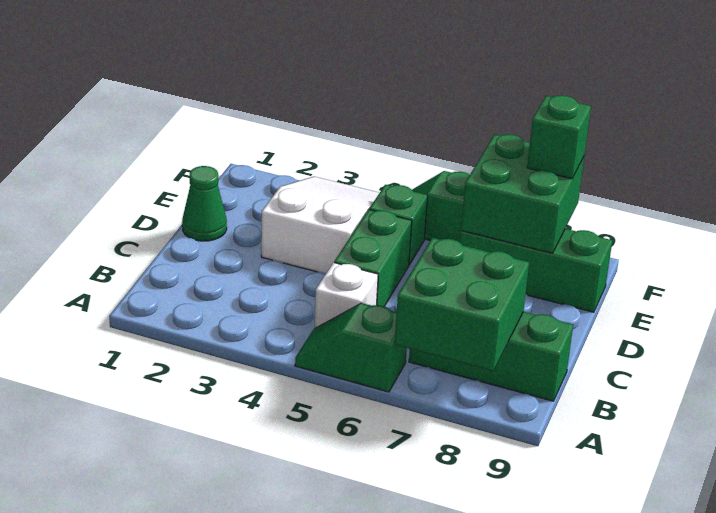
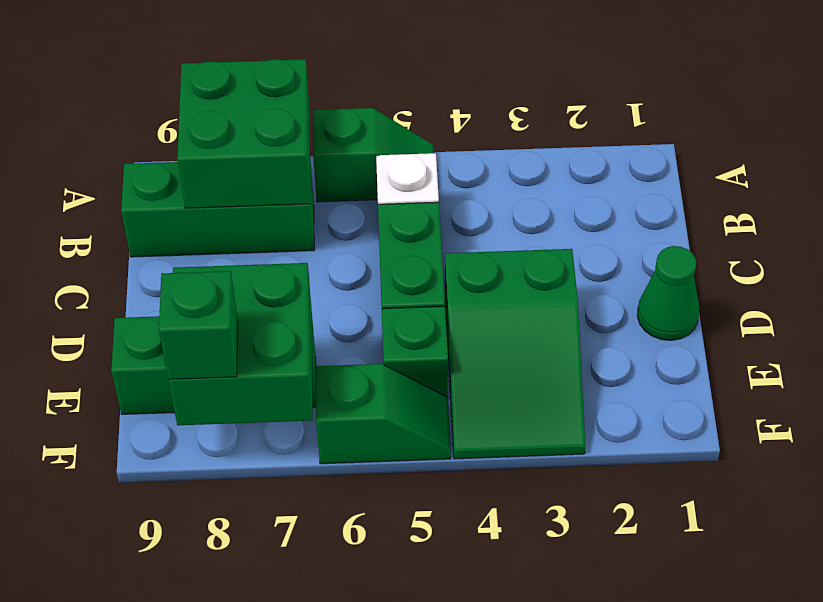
white slope D3:F4 level 1 top D -> green slope D3:F4 level 1 top D

